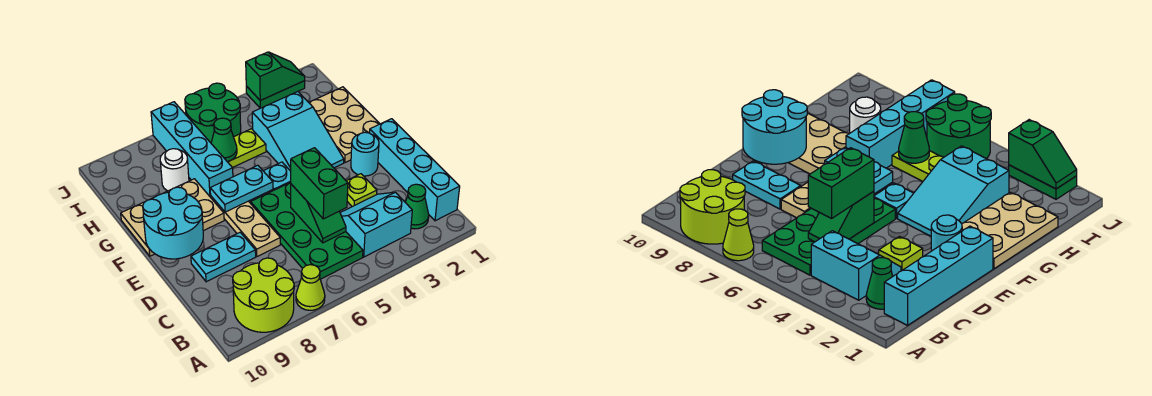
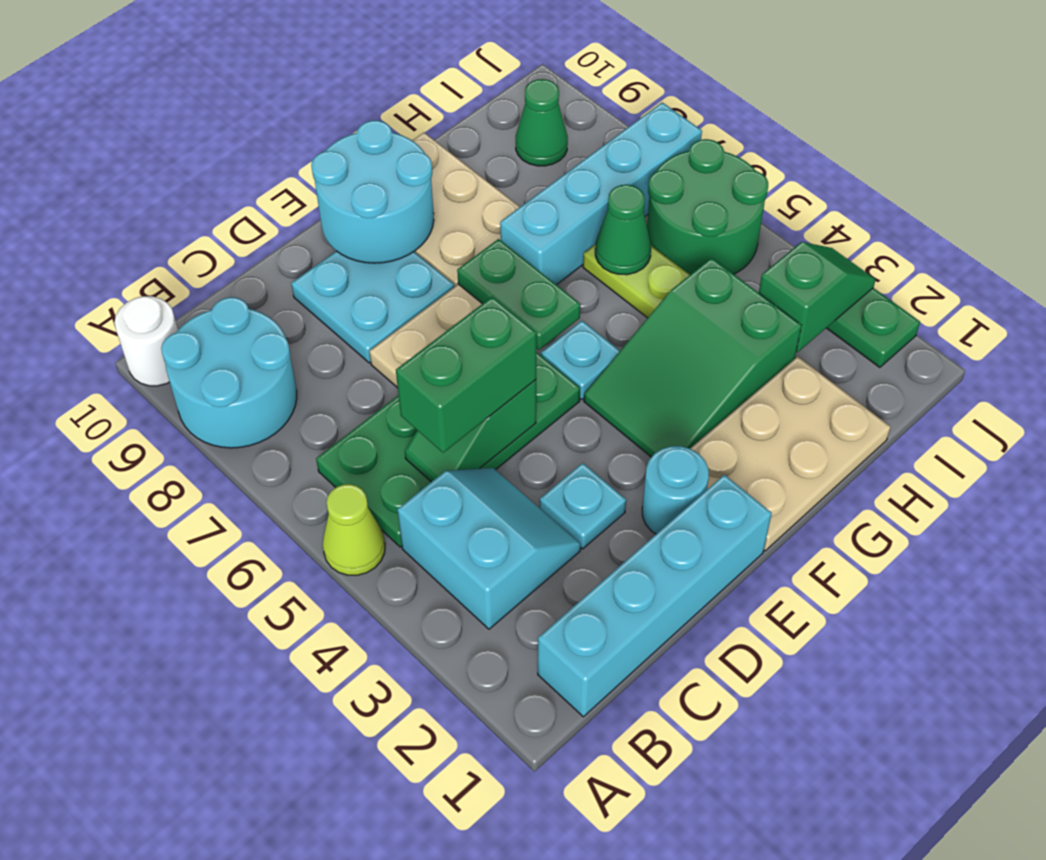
lime cone A7 level 1 -> lime cone A5 level 1
lime round brick A8:B9 level 1 -> cyan round brick A8:B9 level 1
green cone B2 level 1 -> green cone I9 level 1
lime plate D3 level 1 -> cyan plate D3 level 1
cyan plate D8:D9 level 1 -> cyan plate D8:E9 level 1
cyan slope F3:H4 level 1 top H -> green slope F3:H4 level 1 top H
cyan plate F6:F7 level 2 -> green plate F6:F7 level 2
white round brick H8 level 1 -> white round brick A10 level 1
green slope J2:J3 level 2 top 3 -> green slope I3:J3 level 2 top I

